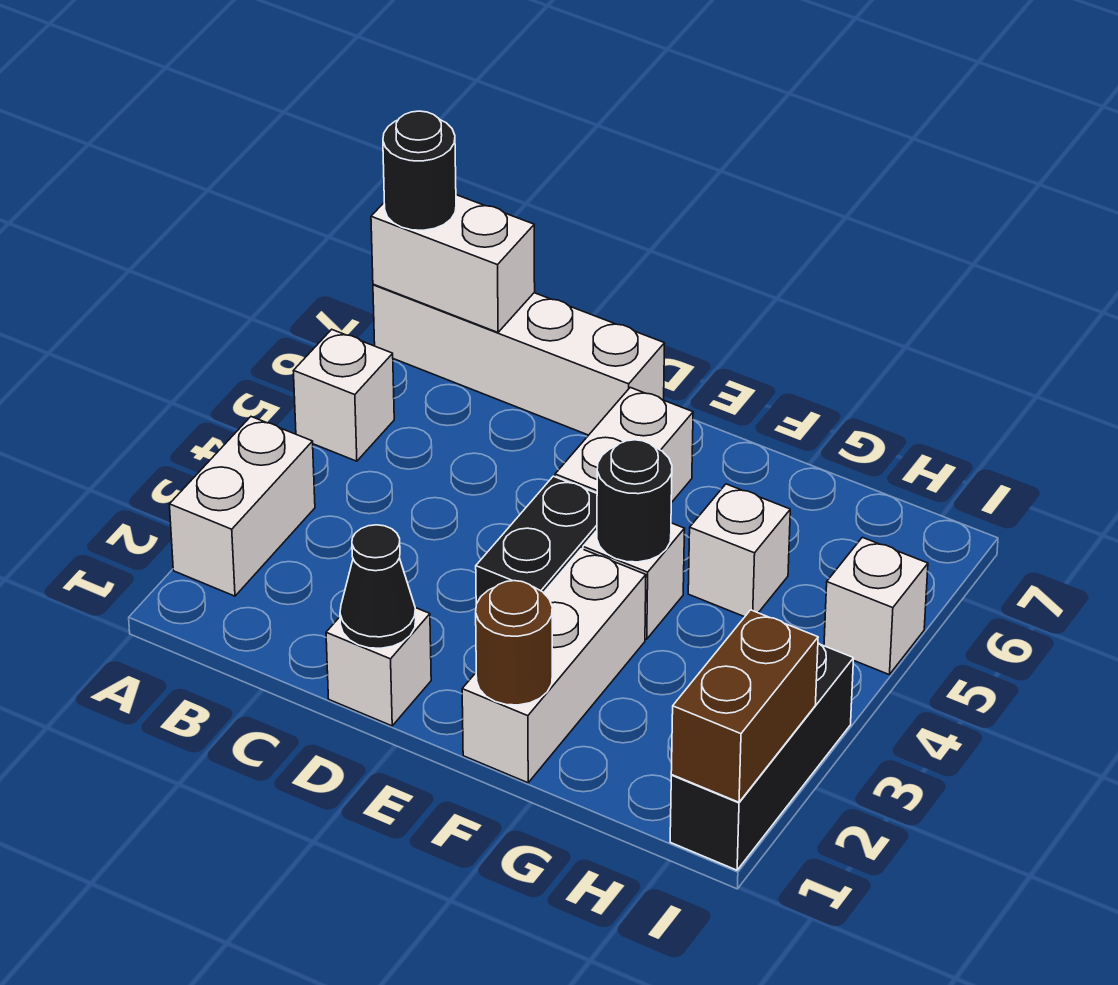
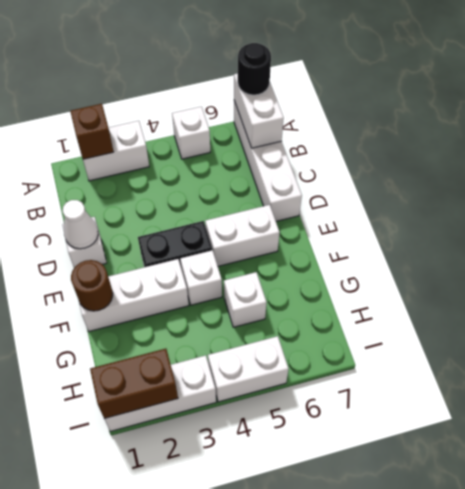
none -> brown brick A2 level 2
black cone D1 level 2 -> white cone D1 level 2
black round brick F4 level 2 -> none
black brick I1:I3 level 1 -> white brick I1:I3 level 1
white brick I5 level 1 -> white brick I4:I5 level 1

